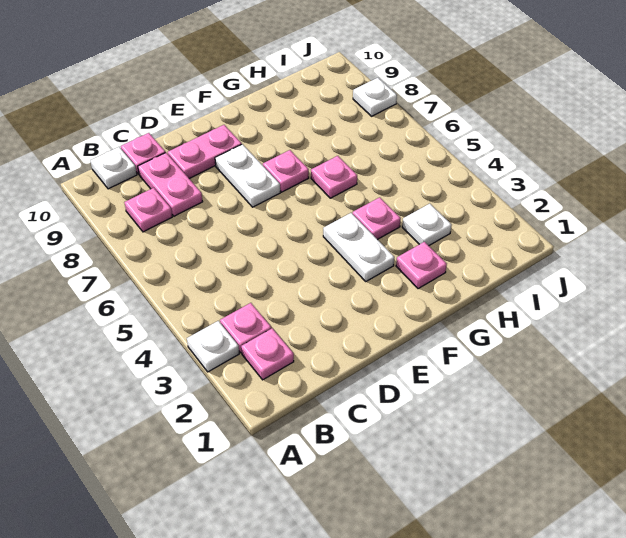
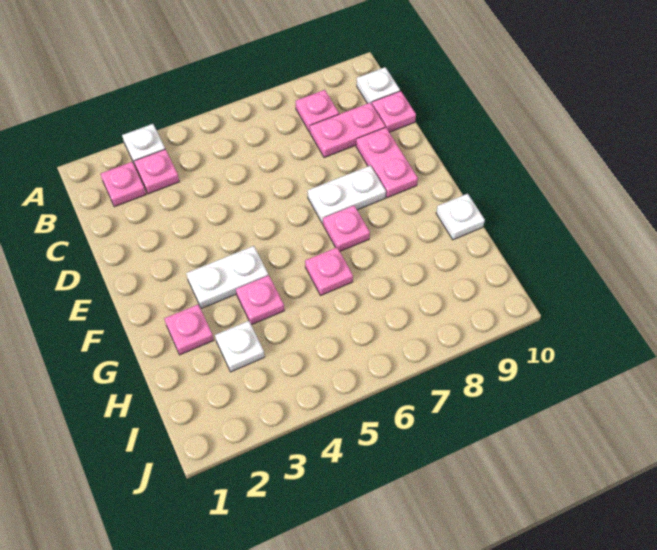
white plate J8 level 1 -> white plate G10 level 1

